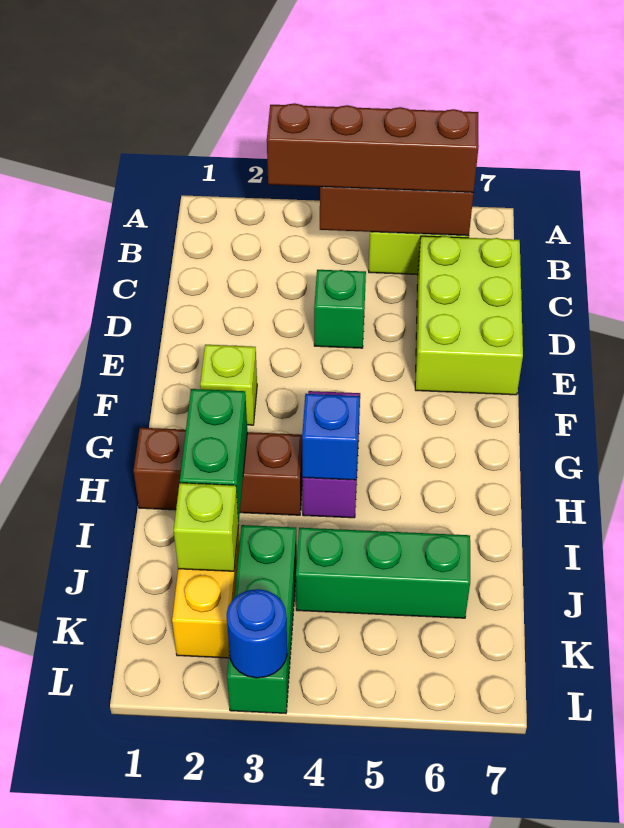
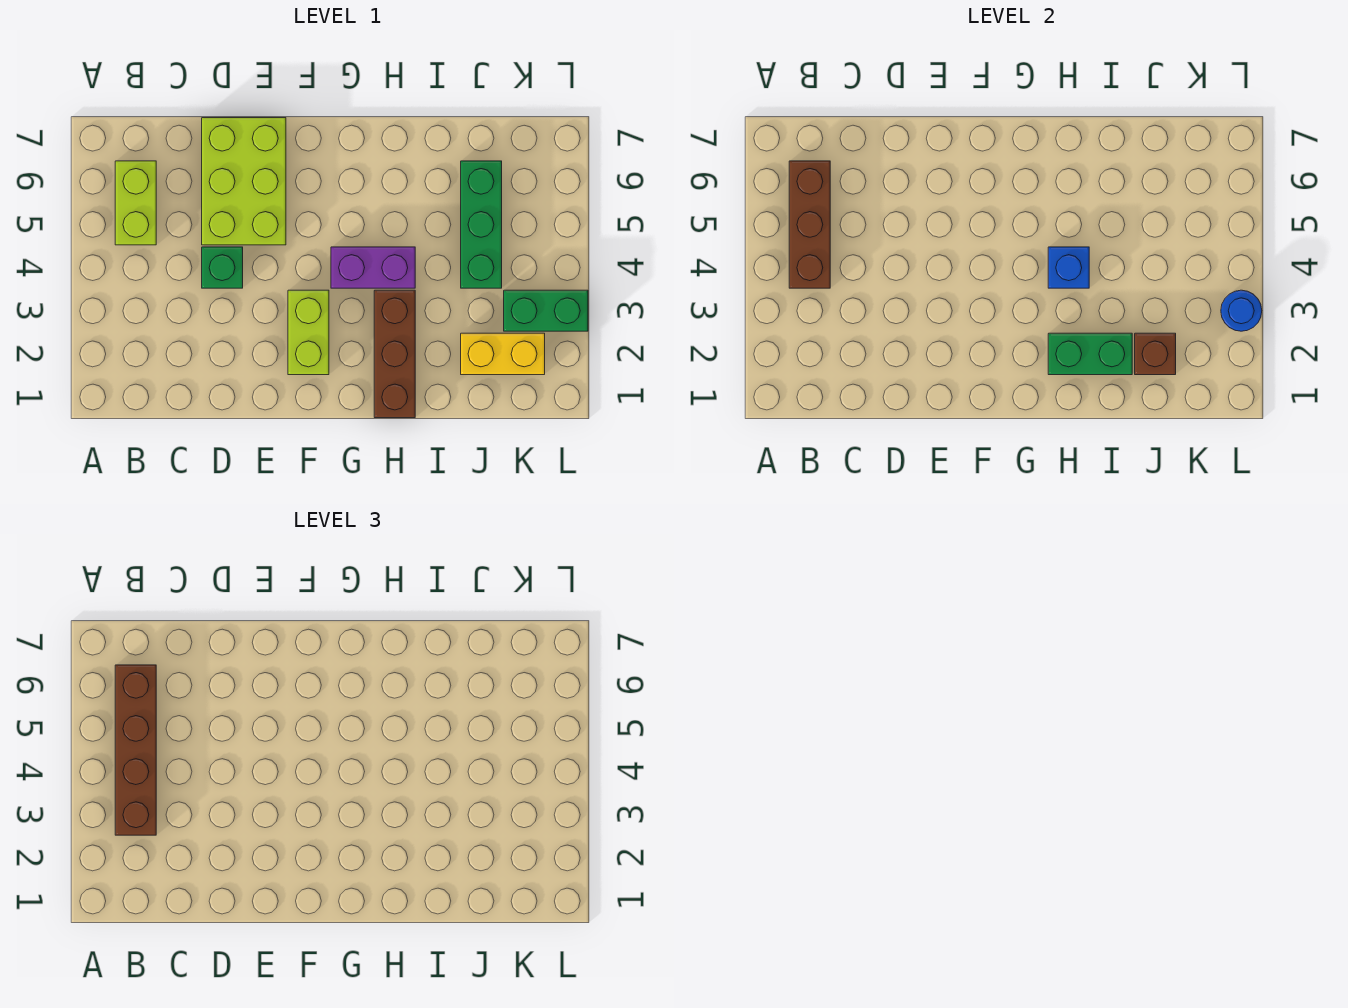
lime brick C6:E7 level 1 -> lime brick D5:E7 level 1
lime brick F2 level 1 -> lime brick F2:F3 level 1
lime brick J2 level 2 -> brown brick J2 level 2
green brick J3:L3 level 1 -> green brick K3:L3 level 1

